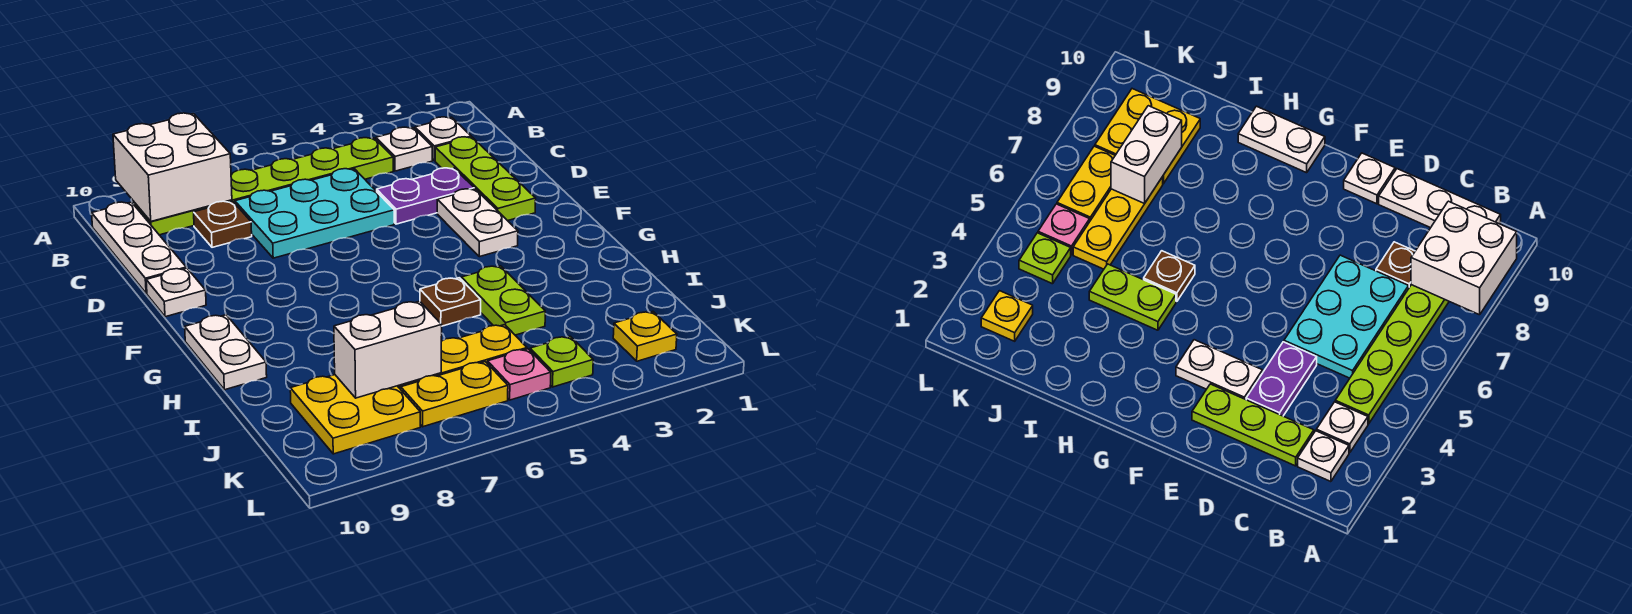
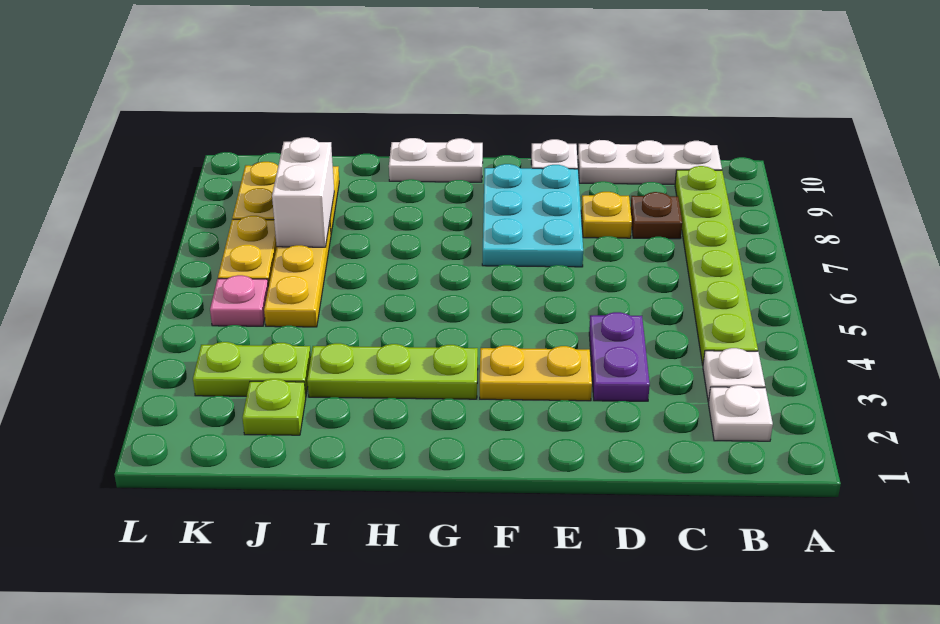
white brick A8:B9 level 2 -> none
lime plate C2:E2 level 1 -> lime plate G3:I3 level 1
cyan plate C5:D7 level 1 -> cyan plate E7:F9 level 1
white plate E3:F3 level 1 -> yellow plate E3:F3 level 1
lime plate H4:I4 level 1 -> lime plate J3:K3 level 1
brown plate H5 level 1 -> none
yellow plate K2 level 1 -> yellow plate D8 level 1
lime plate K4 level 1 -> lime plate J2 level 1

